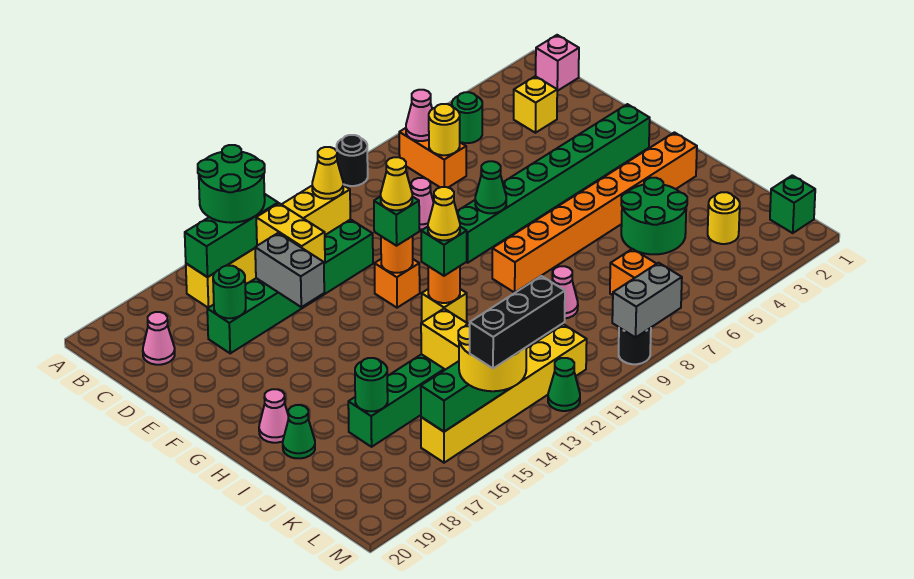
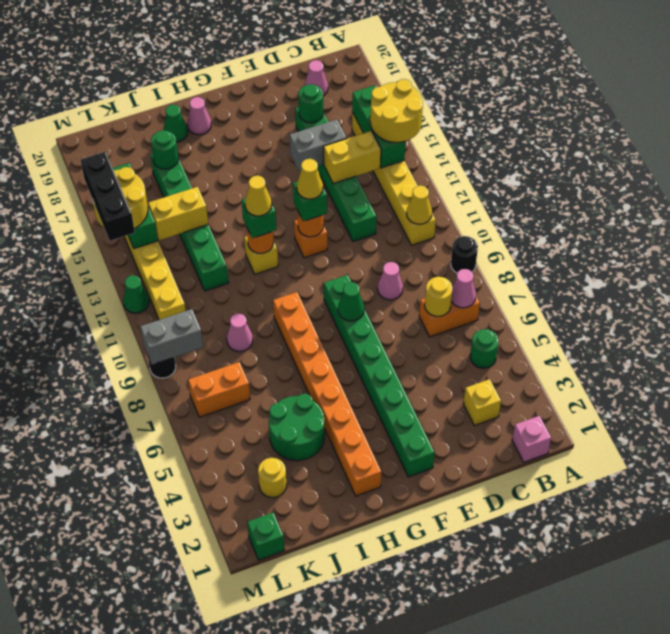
green round brick A14:B15 level 3 -> yellow round brick A14:B15 level 3
grey brick M8:M9 level 2 -> grey brick L9:M9 level 2

